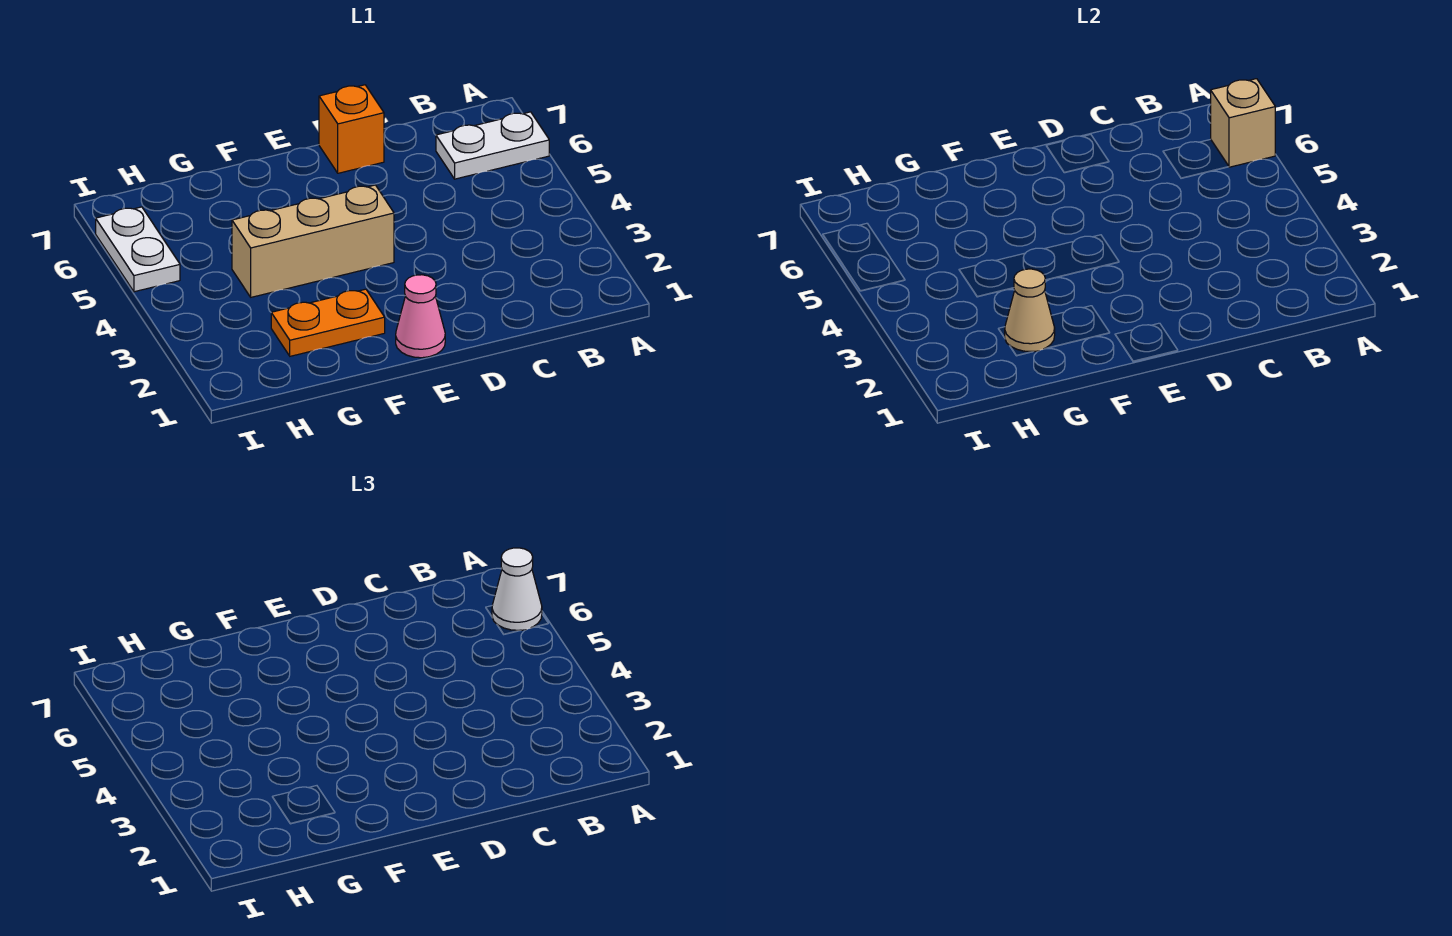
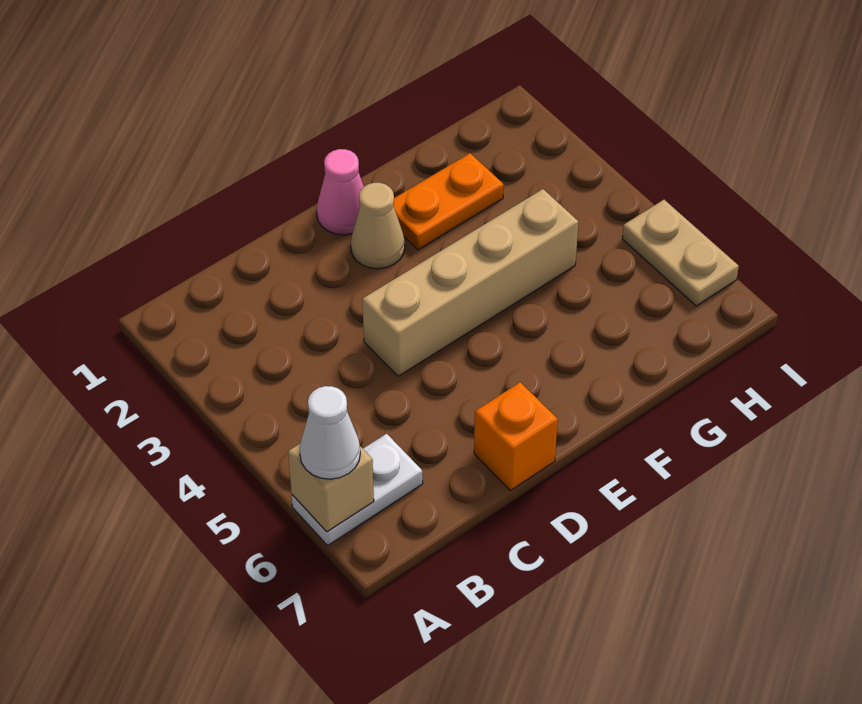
tan brick E4:G4 level 1 -> tan brick D4:G4 level 1
tan cone G2 level 2 -> tan cone E2 level 1
white plate I5:I6 level 1 -> tan plate I5:I6 level 1

